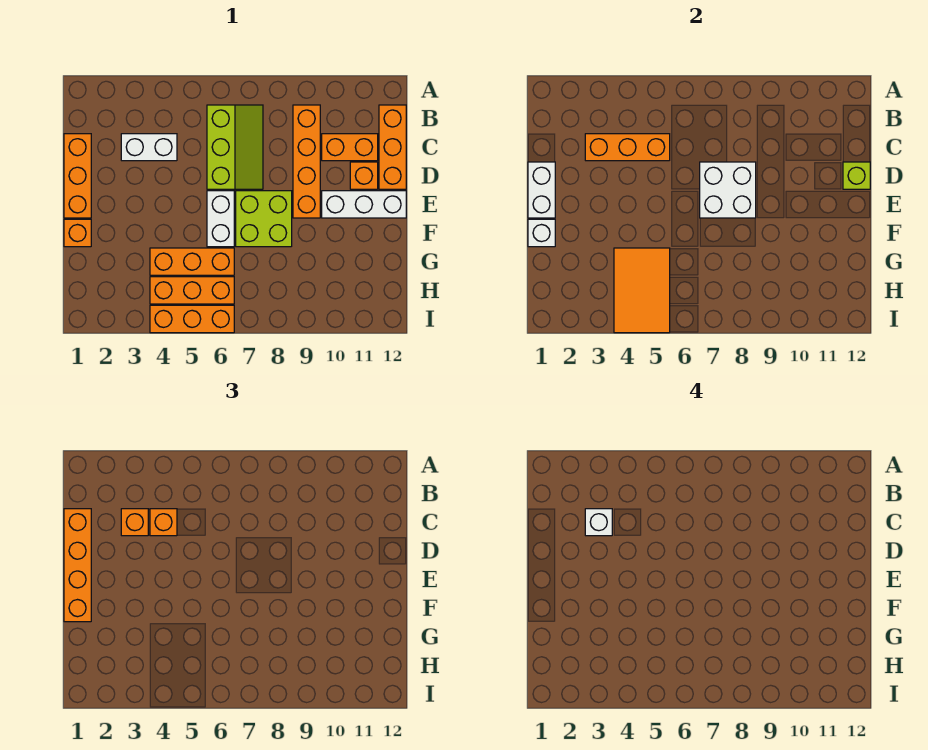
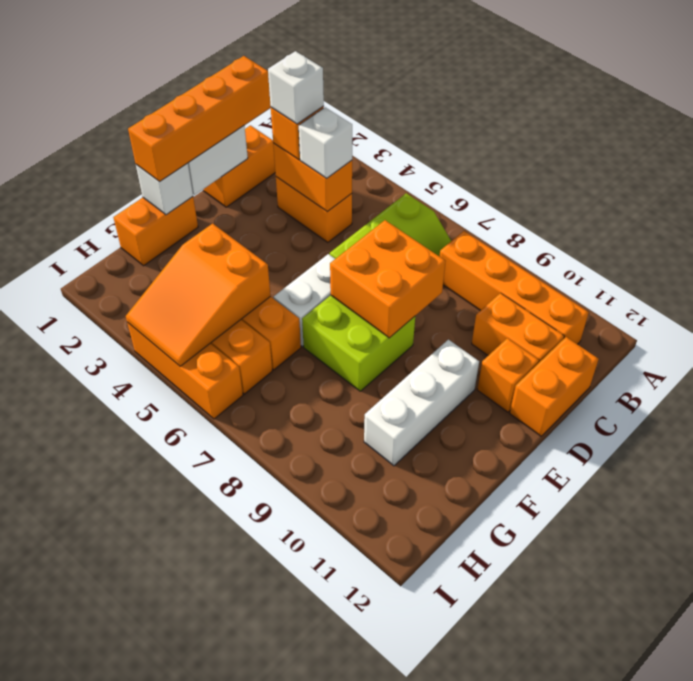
orange brick B9:E9 level 1 -> orange brick B8:B11 level 1
orange brick B12:D12 level 1 -> orange brick C12:D12 level 1
orange brick C1:E1 level 1 -> orange brick C1:D1 level 1
white brick C3:C4 level 1 -> orange brick C3:C4 level 1
orange brick C3:C5 level 2 -> orange brick C3:C4 level 2
orange brick C4 level 3 -> white brick C4 level 3
white brick D7:E8 level 2 -> orange brick D7:E8 level 2
lime brick D12 level 2 -> none
white brick E10:E12 level 1 -> white brick E10:G10 level 1
orange brick F1 level 1 -> orange brick F1:G1 level 1
orange tile G4:I5 level 2 -> orange slope G4:I5 level 2 top G

